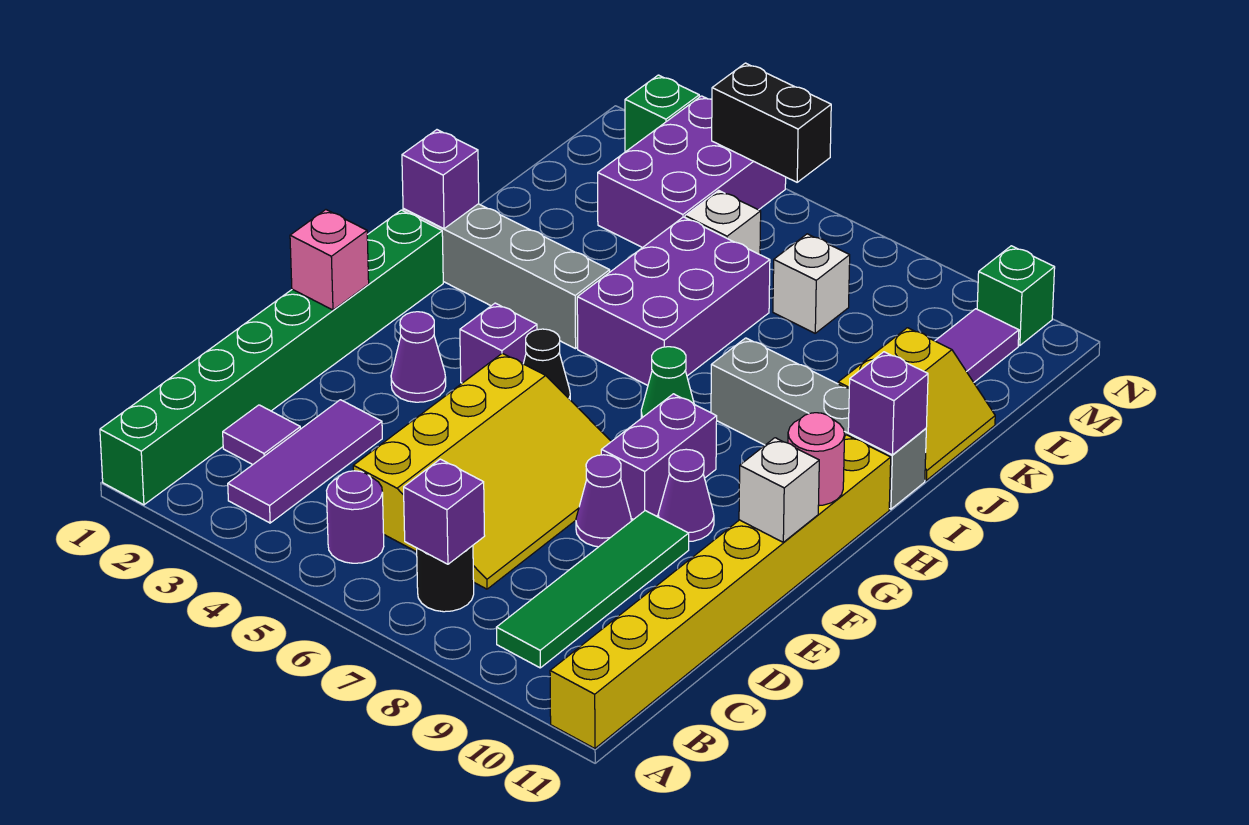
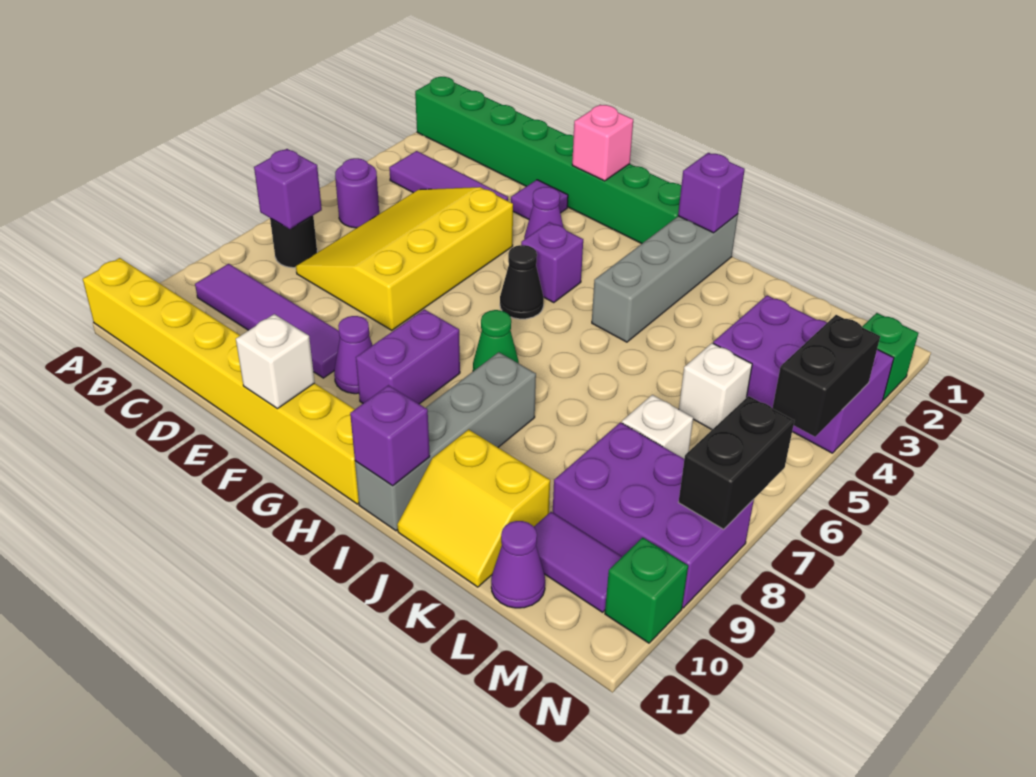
green tile B9:E9 level 1 -> purple tile B9:E9 level 1
purple tile C2 level 1 -> purple tile E2 level 1
yellow slope C5:F7 level 1 top 5 -> yellow slope C4:E7 level 1 top E
purple cone E8 level 1 -> purple cone L11 level 1
purple brick F8:G8 level 1 -> purple brick G8:G9 level 1
pink round brick G11 level 2 -> none
purple brick I5:K6 level 1 -> purple brick L8:N9 level 1
none -> black brick N7:N8 level 2

